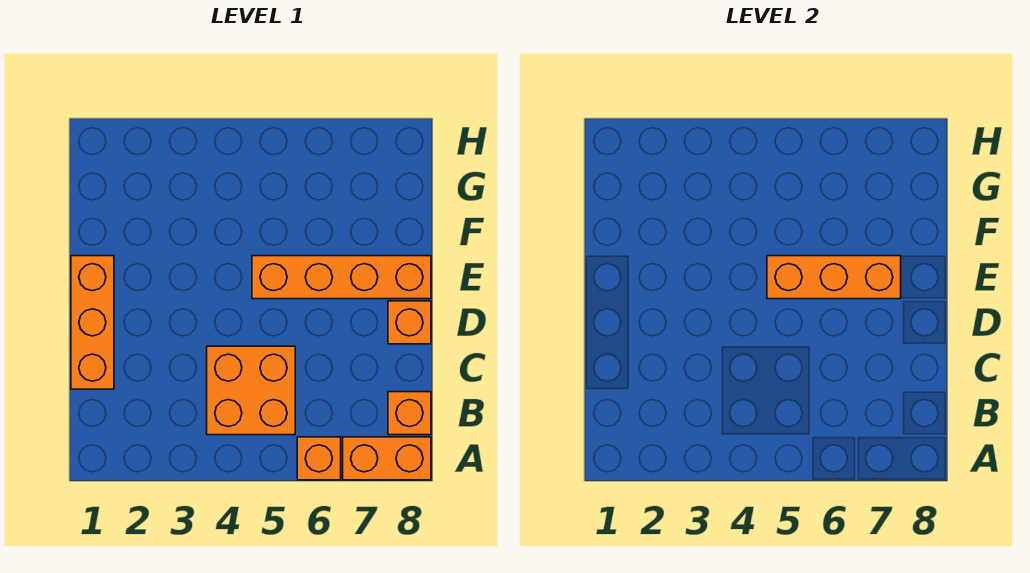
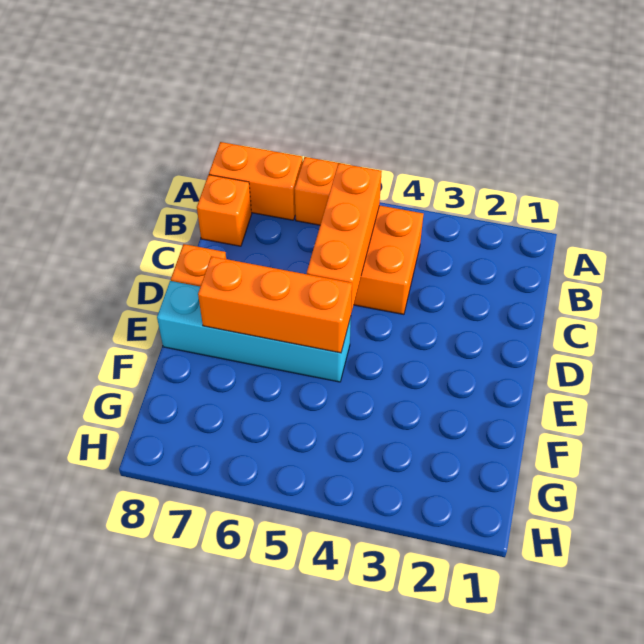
orange brick C1:E1 level 1 -> orange brick B5:D5 level 2
orange brick E5:E8 level 1 -> cyan brick E5:E8 level 1

